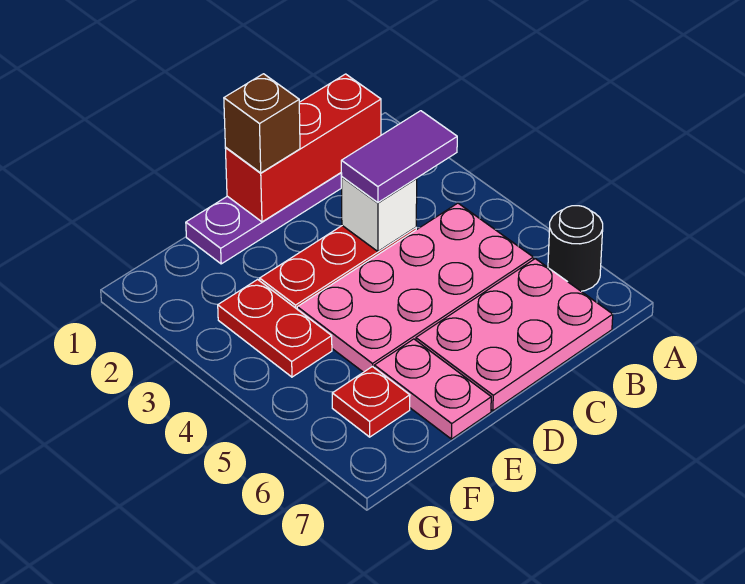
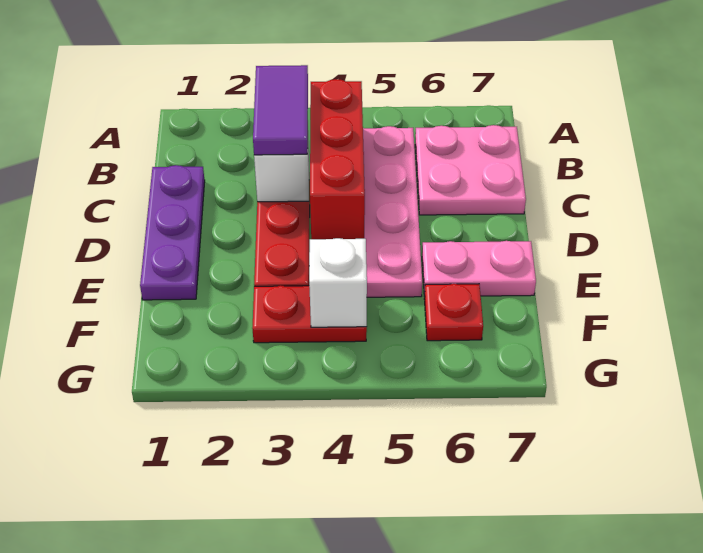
black round brick A6 level 1 -> none
red brick B1:D1 level 2 -> red brick B4:D4 level 2
pink plate B6:D7 level 1 -> pink plate B6:C7 level 1
brown brick D1 level 3 -> none
none -> white brick F4 level 2

